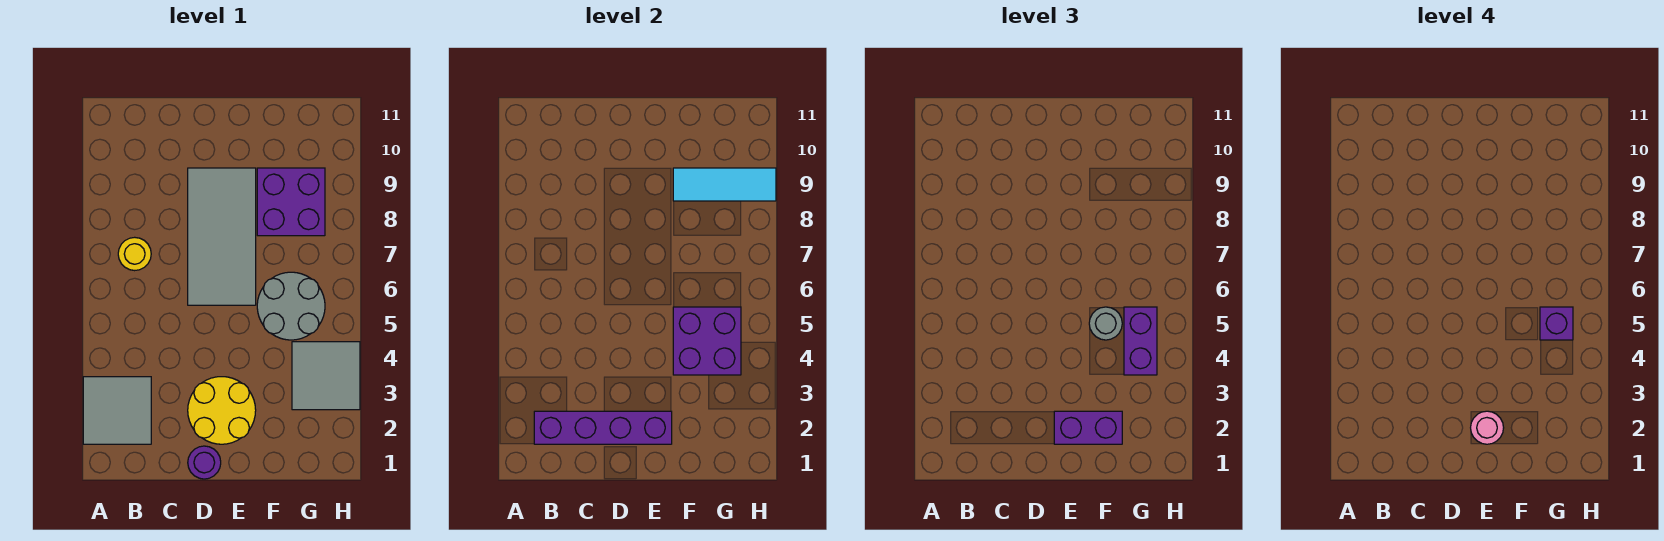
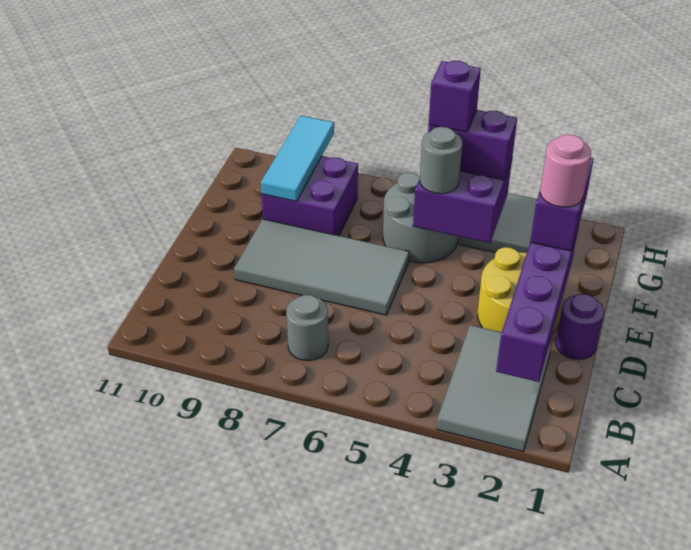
grey tile A2:B3 level 1 -> grey tile A2:C3 level 1
yellow round brick B7 level 1 -> grey round brick B7 level 1

